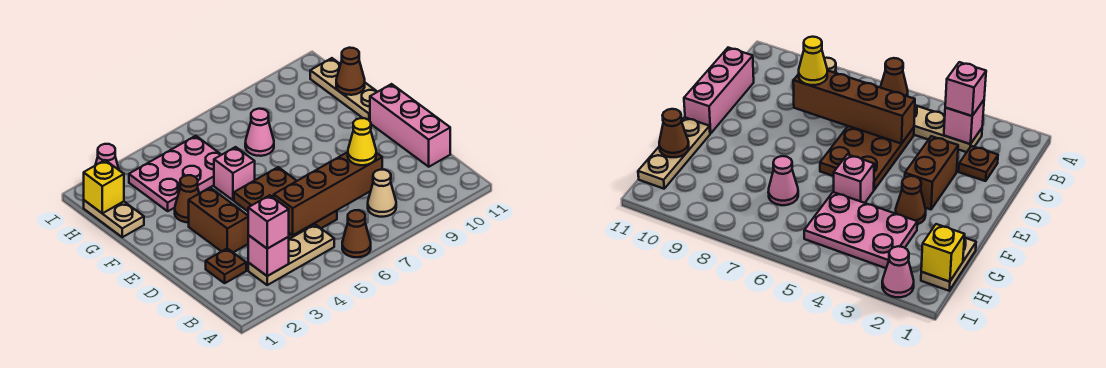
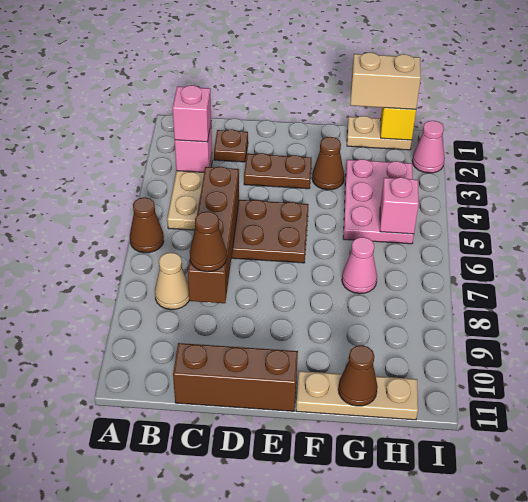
yellow cone C8 level 3 -> brown cone C8 level 3
pink brick C11:E11 level 1 -> brown brick C11:E11 level 1
brown brick D3:E3 level 1 -> brown plate D3:E3 level 1
pink brick F5 level 1 -> pink brick H5 level 2
none -> tan brick G1:H1 level 3

